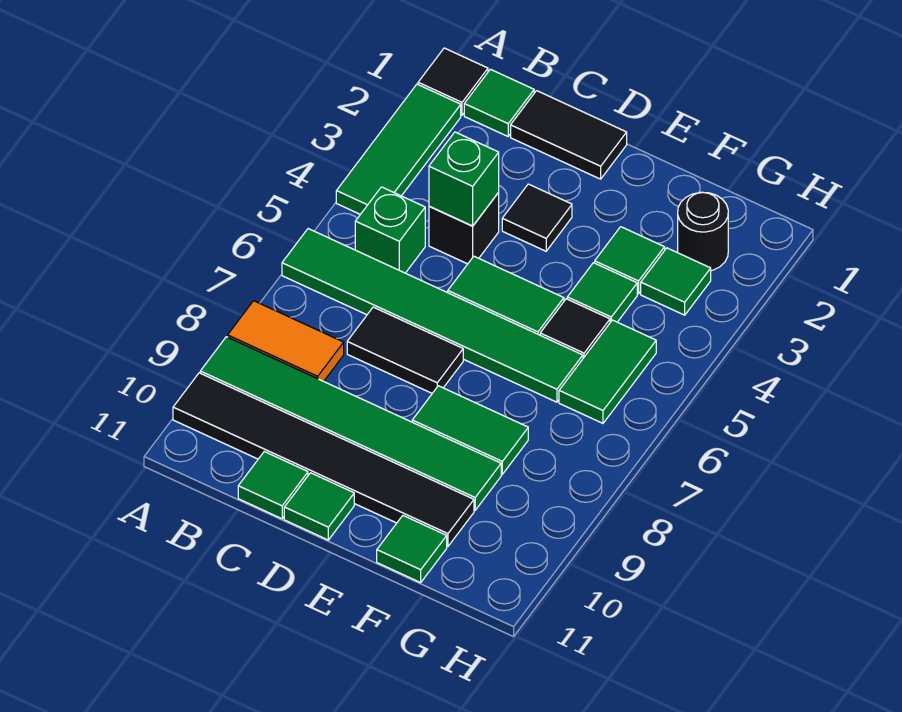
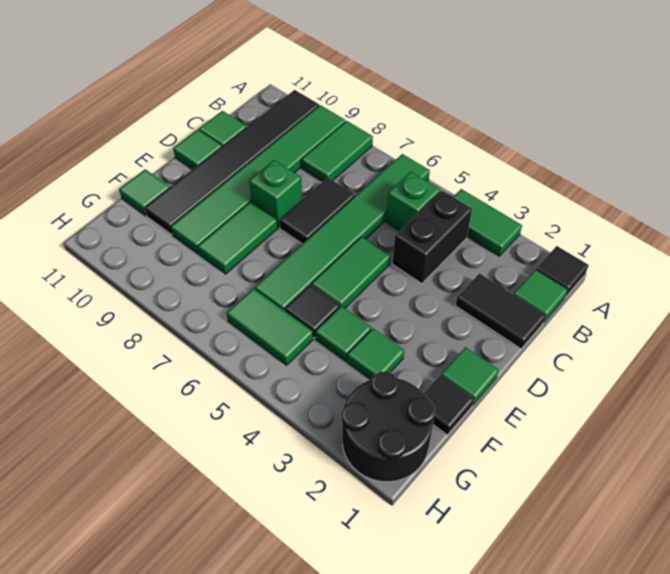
green tile A2:A4 level 1 -> green tile A3:A4 level 1
orange tile A8:B8 level 1 -> green tile A8:B8 level 1
black tile C1:D1 level 1 -> black tile C1:C2 level 1
black brick C4 level 1 -> black brick B4:C4 level 1
green brick C4 level 2 -> green brick D8 level 1
black tile D3 level 1 -> black tile F1 level 1
black round brick G2 level 1 -> black round brick G1:H2 level 1
green tile G3 level 1 -> green tile E1 level 1

